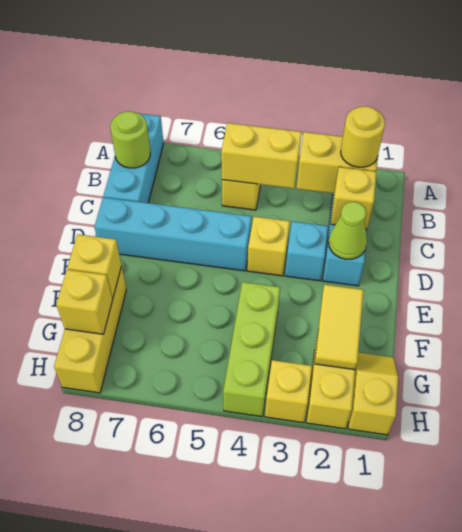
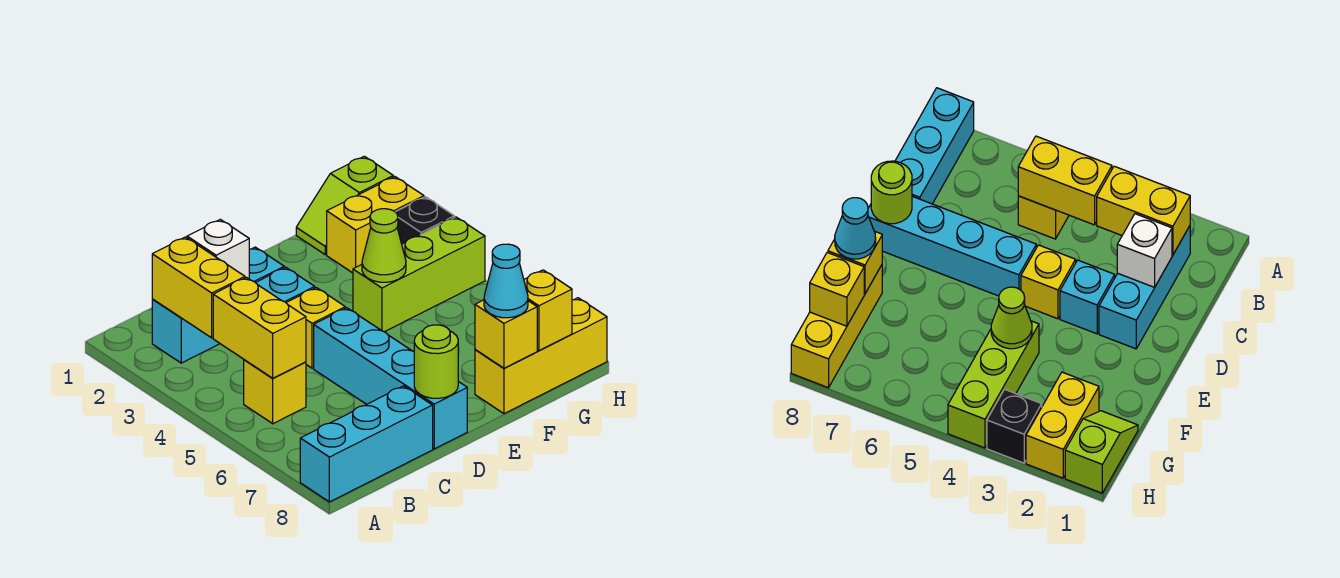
yellow round brick B2 level 3 -> none
lime round brick B8 level 2 -> lime round brick D8 level 2
yellow brick C2 level 2 -> white brick C2 level 2
lime cone D2 level 2 -> lime cone F4 level 2
yellow tile F2:G2 level 2 -> none
none -> cyan cone F8 level 3
yellow slope G1:H1 level 1 top H -> lime slope G1:H1 level 1 top H
yellow brick H3 level 1 -> black brick H3 level 1

